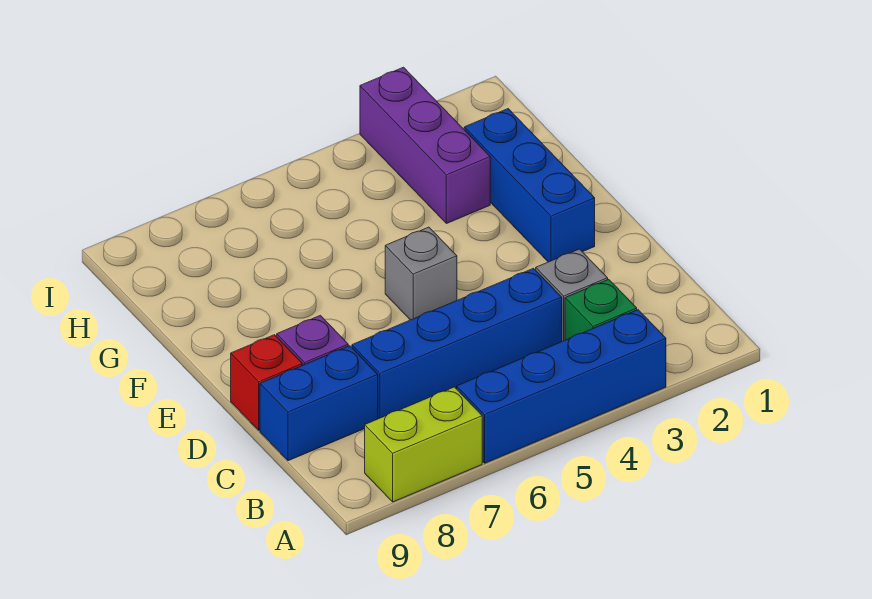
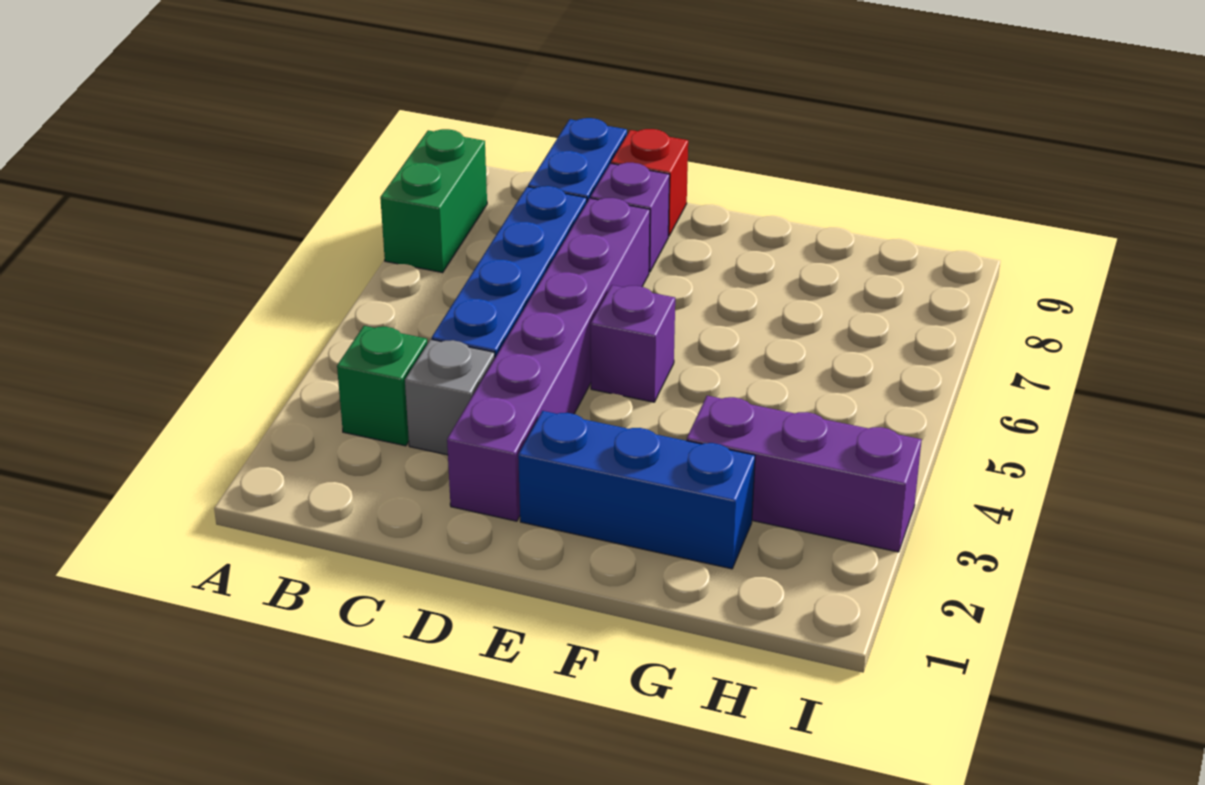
blue brick A3:A6 level 1 -> none
lime brick A7:A8 level 1 -> green brick A7:A8 level 1
none -> purple brick D2:D7 level 1
grey brick E5 level 1 -> purple brick E5 level 1

